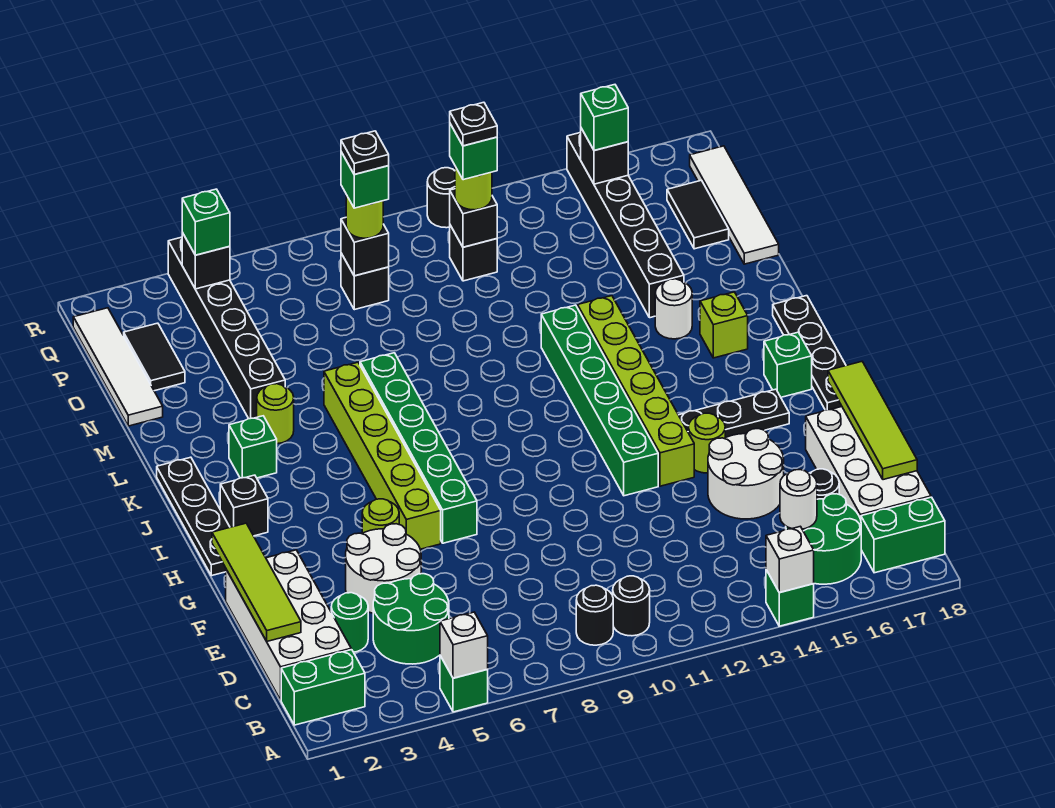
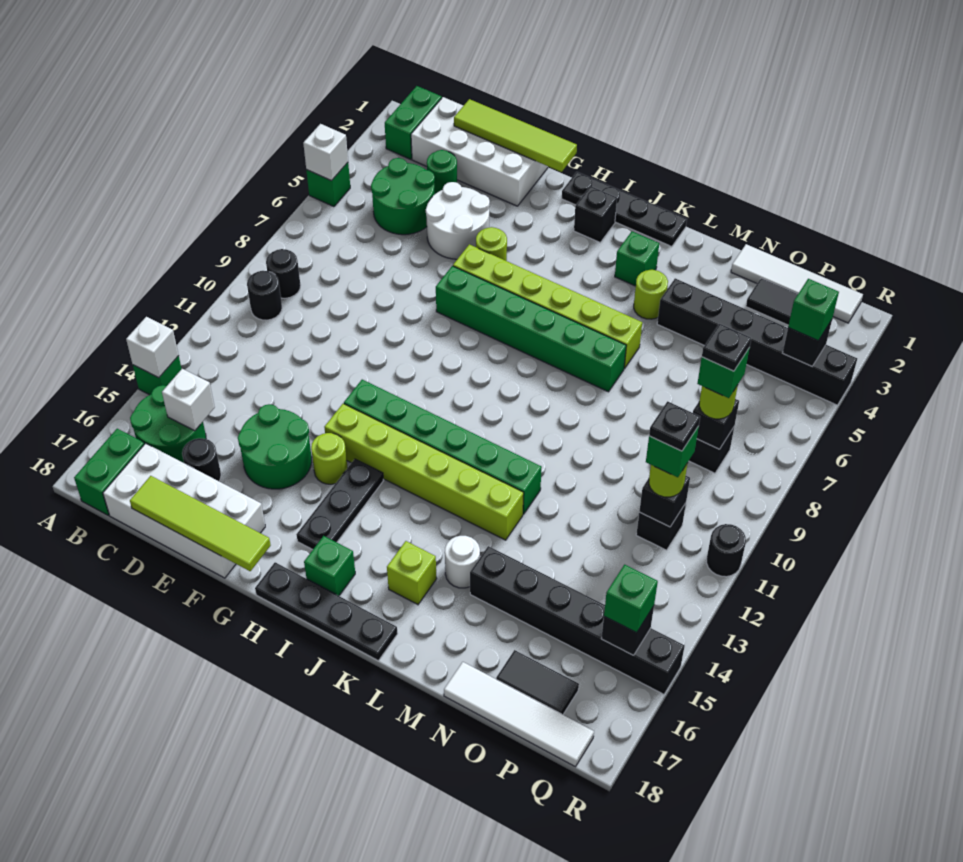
white round brick C15 level 2 -> white brick C15 level 2
white round brick E14:F15 level 1 -> green round brick E14:F15 level 1

